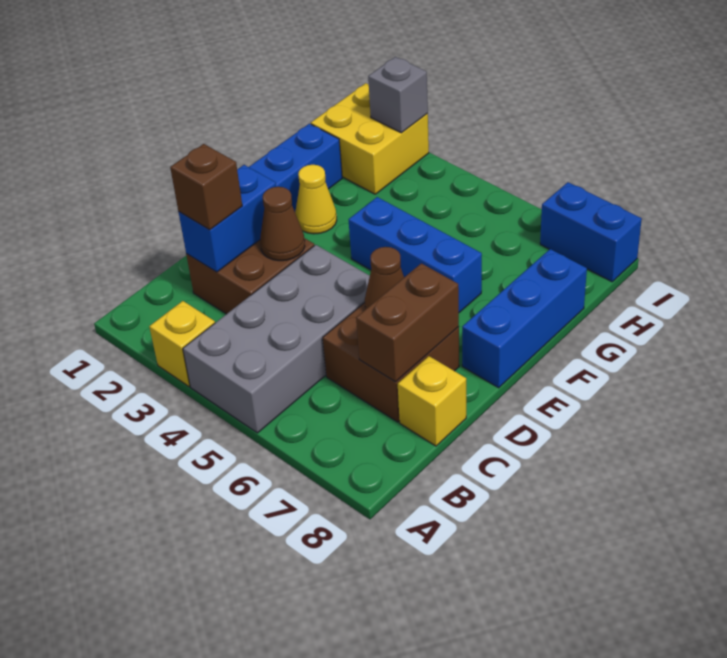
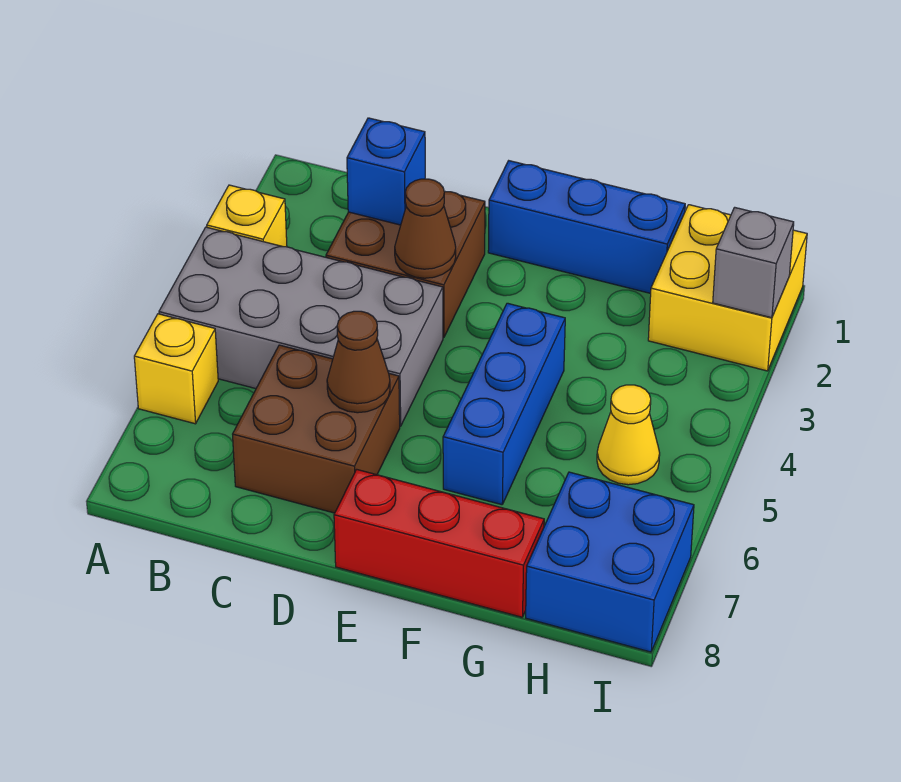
blue brick C2:D2 level 2 -> blue brick C2 level 2
brown brick C2 level 3 -> none
brown brick C7:D7 level 2 -> none
yellow brick C8 level 1 -> yellow brick A6 level 1
blue brick E8:G8 level 1 -> red brick E8:G8 level 1
yellow cone F2 level 1 -> yellow cone H5 level 1
blue brick I7:I8 level 1 -> blue brick H7:I8 level 1

